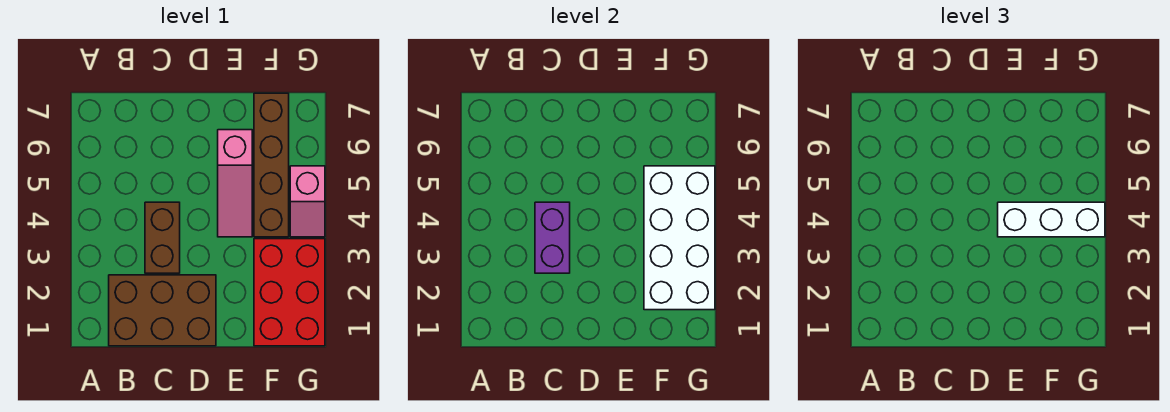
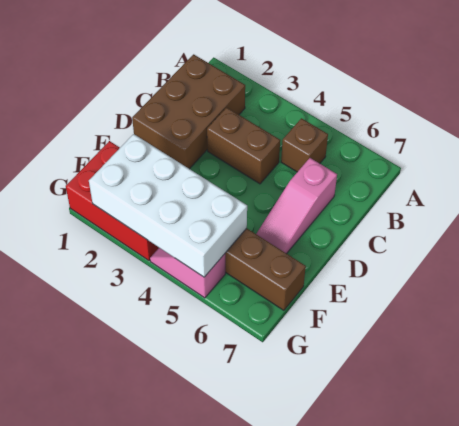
none -> brown brick B5 level 1
purple brick C3:C4 level 2 -> none
pink slope E4:E6 level 1 top 6 -> pink slope C6:E6 level 1 top C
white brick E4:G4 level 3 -> none

